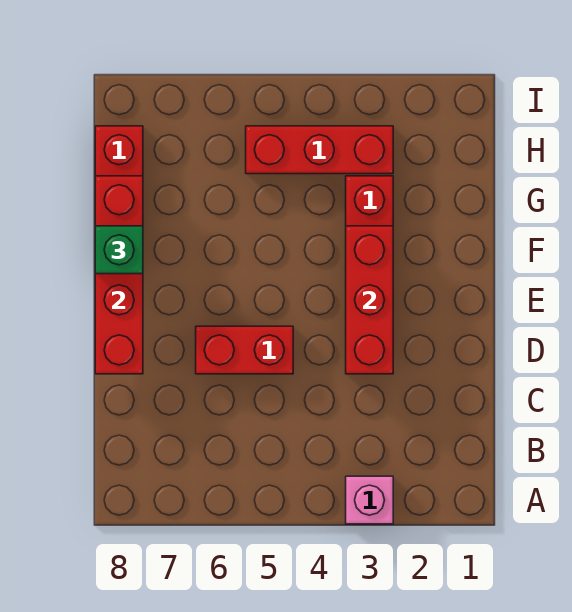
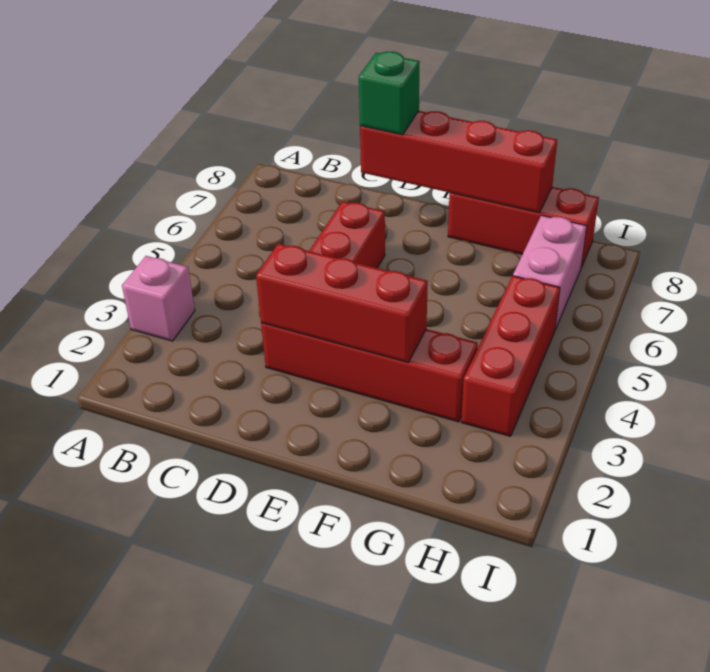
green brick F8 level 3 -> green brick D8 level 3
none -> pink brick H6:H7 level 1

